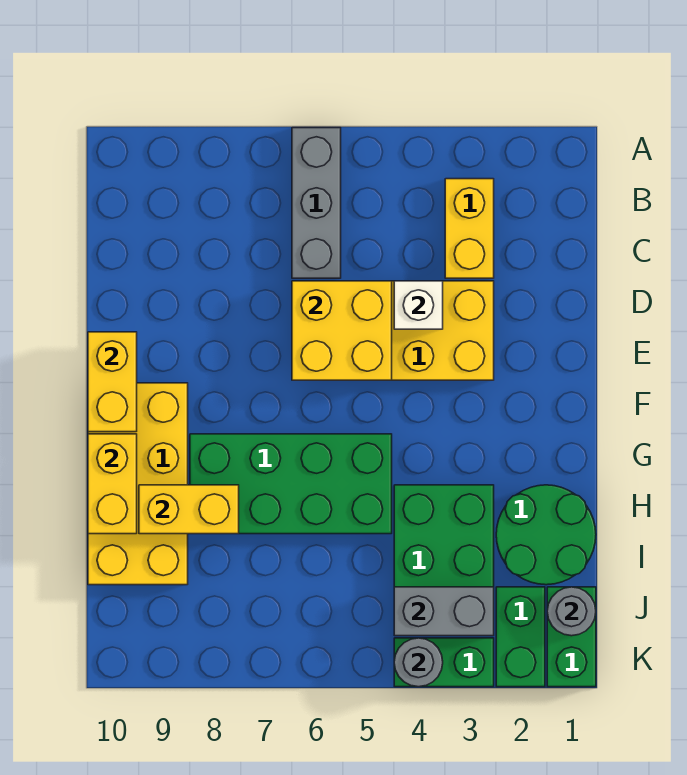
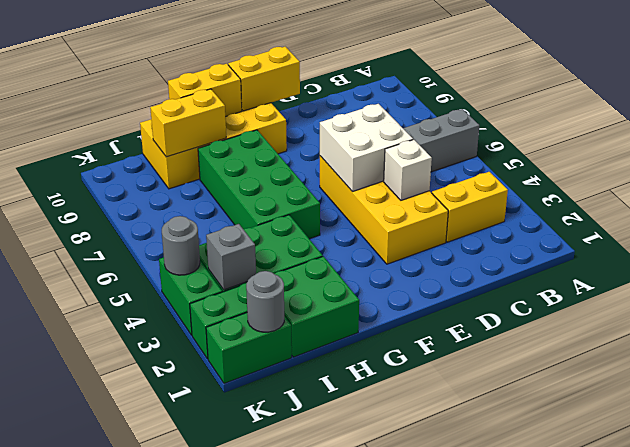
yellow brick D5:E6 level 2 -> white brick D5:E6 level 2
green round brick H1:I2 level 1 -> green brick H1:I2 level 1
yellow brick H8:H9 level 2 -> yellow brick H9:I9 level 2
grey brick J3:J4 level 2 -> grey brick J3 level 2

